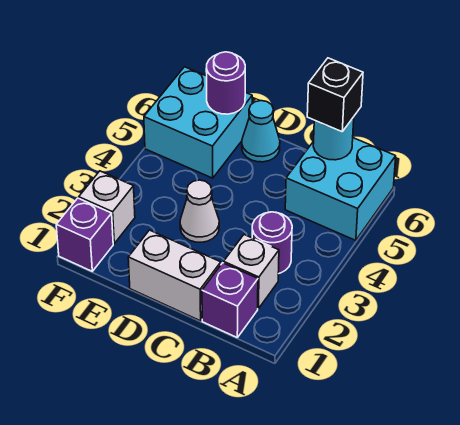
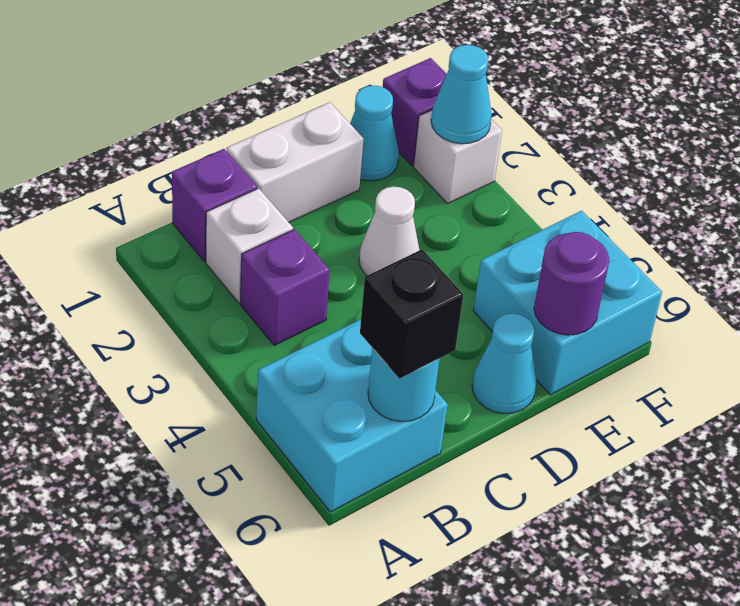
purple round brick B3 level 1 -> purple brick B3 level 1
none -> cyan cone E1 level 1
none -> cyan cone F2 level 2

